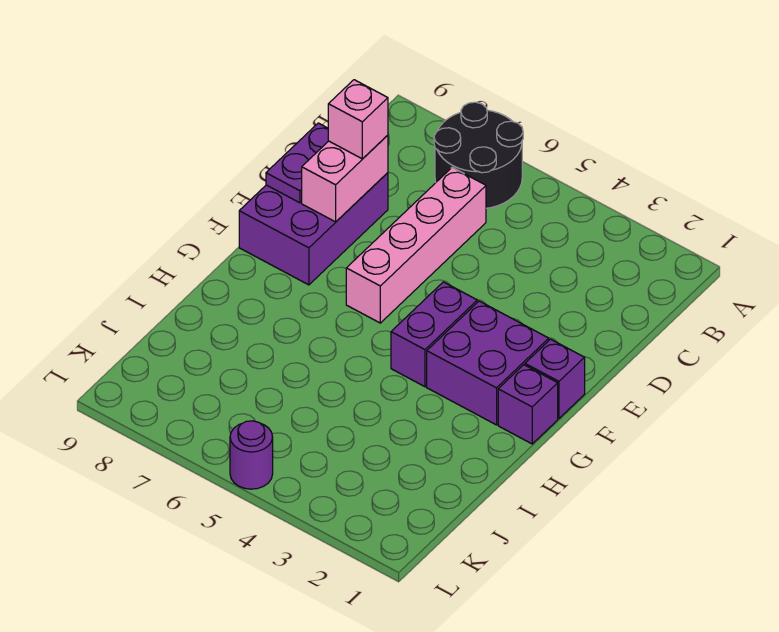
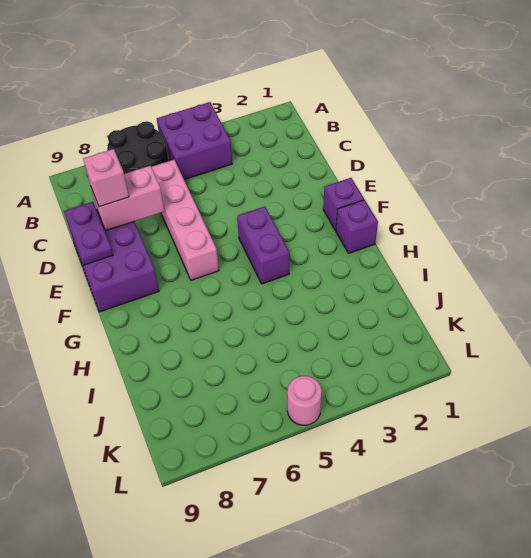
pink brick D8:E8 level 2 -> pink brick D7:D8 level 2
purple brick F2:G3 level 1 -> purple brick A4:B5 level 1
purple round brick L5 level 1 -> pink round brick L5 level 1

